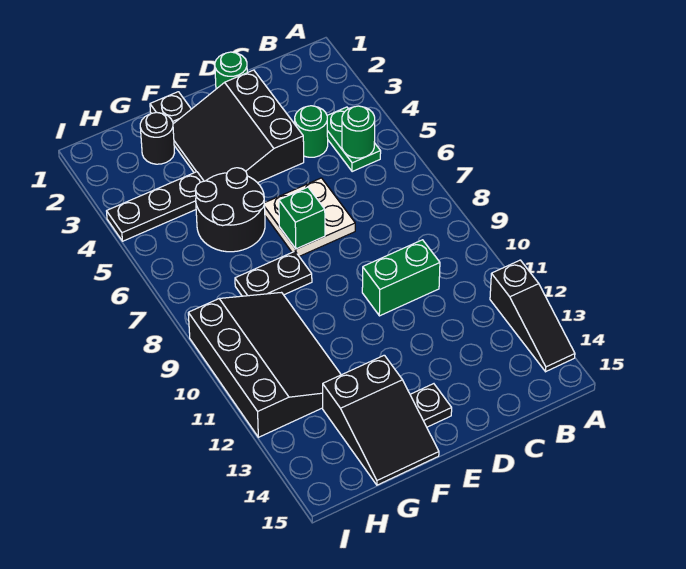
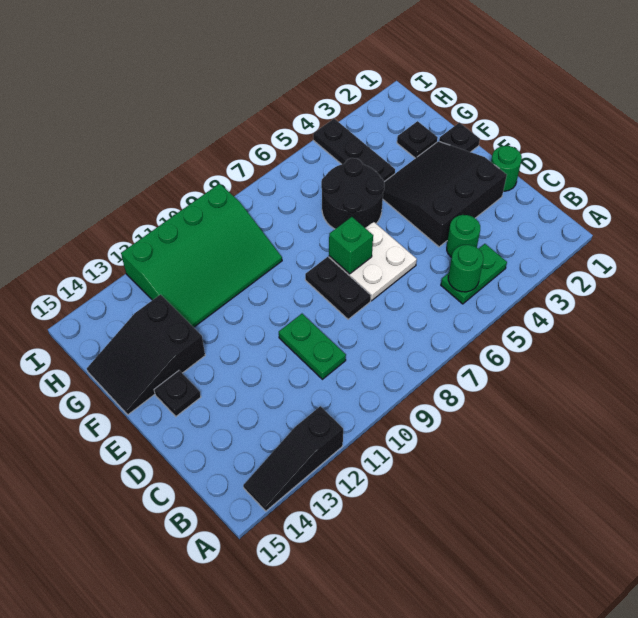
green brick C10:D10 level 1 -> green plate C10:D10 level 1
black plate F8:G8 level 1 -> black plate D8:E8 level 1
black round brick G2 level 1 -> black plate G2 level 1
black slope G9:I12 level 1 top I -> green slope G9:I12 level 1 top I

